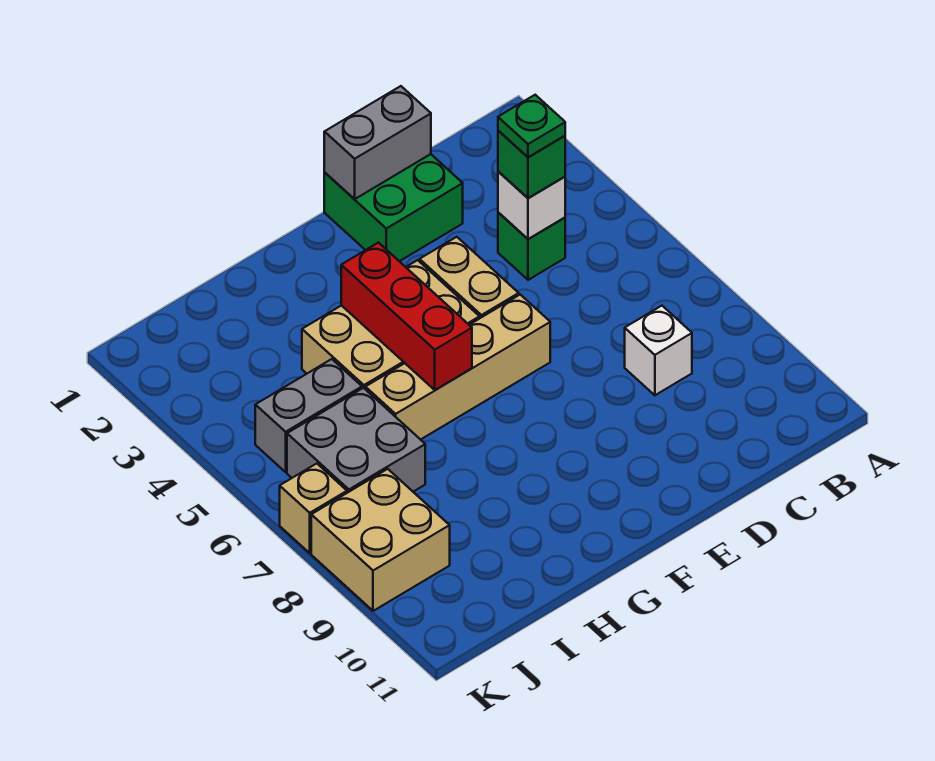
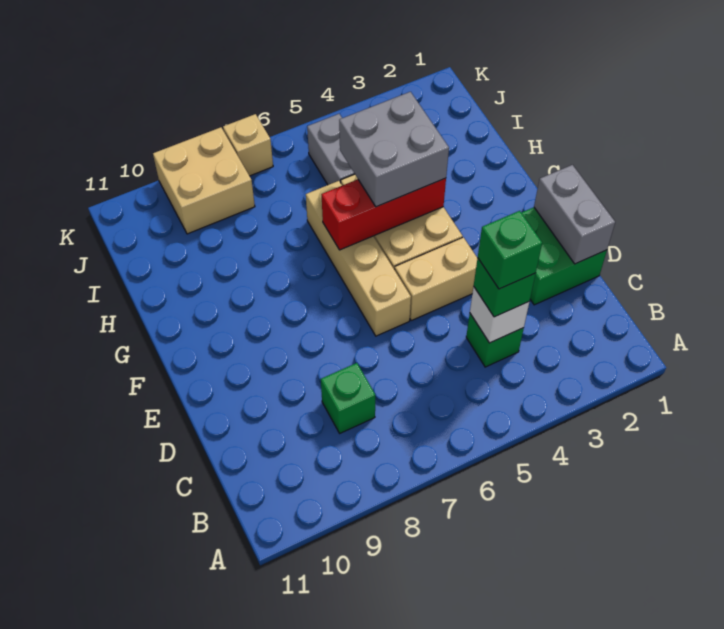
green plate C4 level 4 -> green brick C4 level 4
white brick C8 level 1 -> green brick C8 level 1
grey brick I6:J7 level 1 -> grey brick G4:H5 level 3

